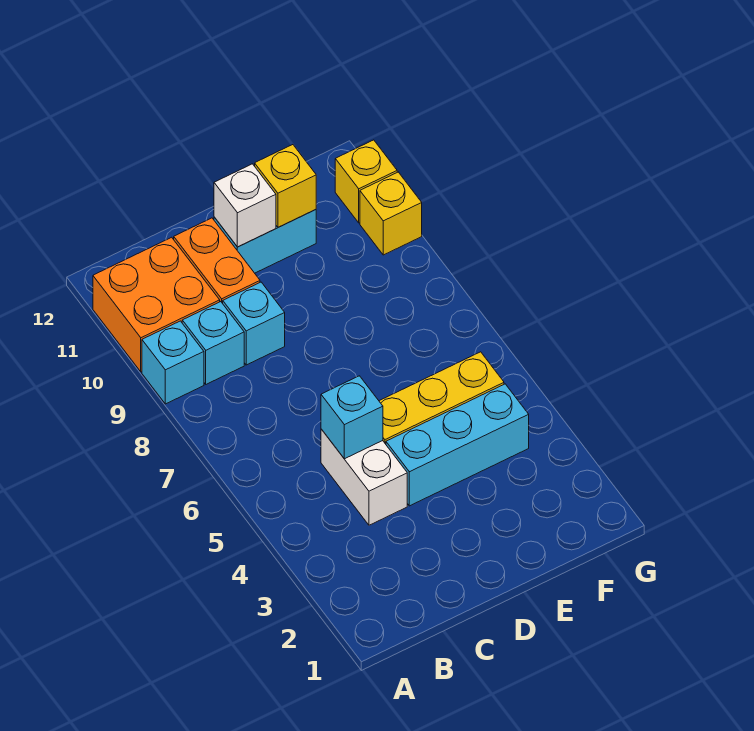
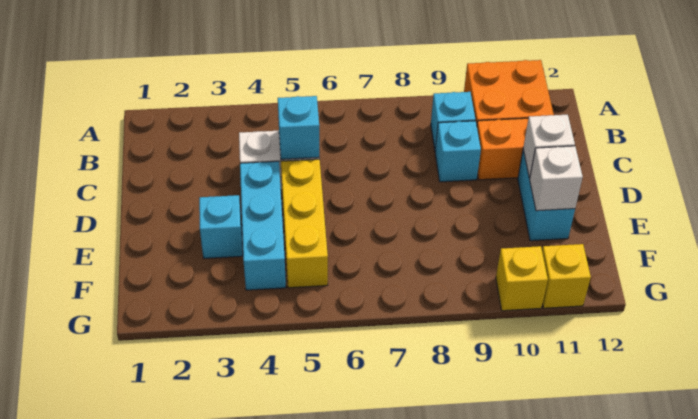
cyan brick A9 level 1 -> cyan brick E3 level 1
yellow brick E11 level 2 -> white brick E11 level 2

